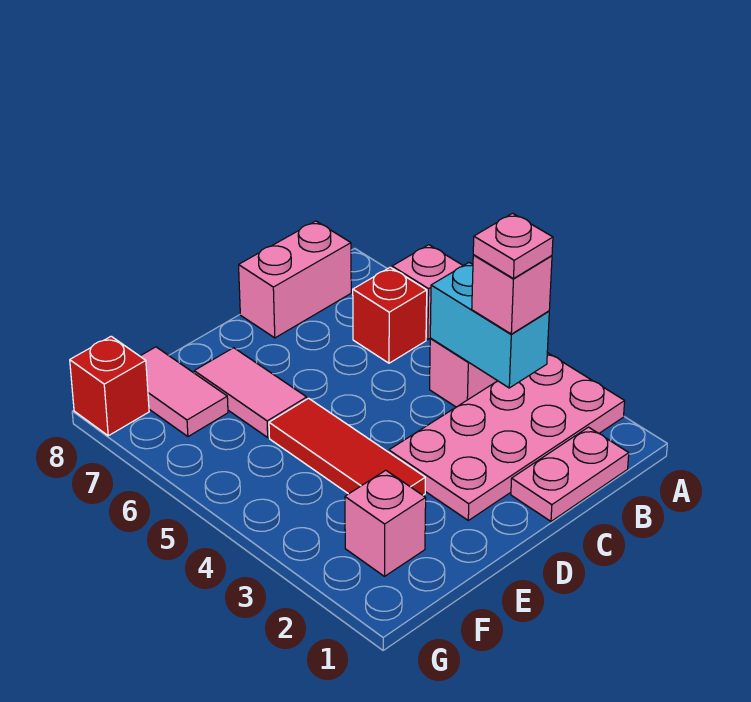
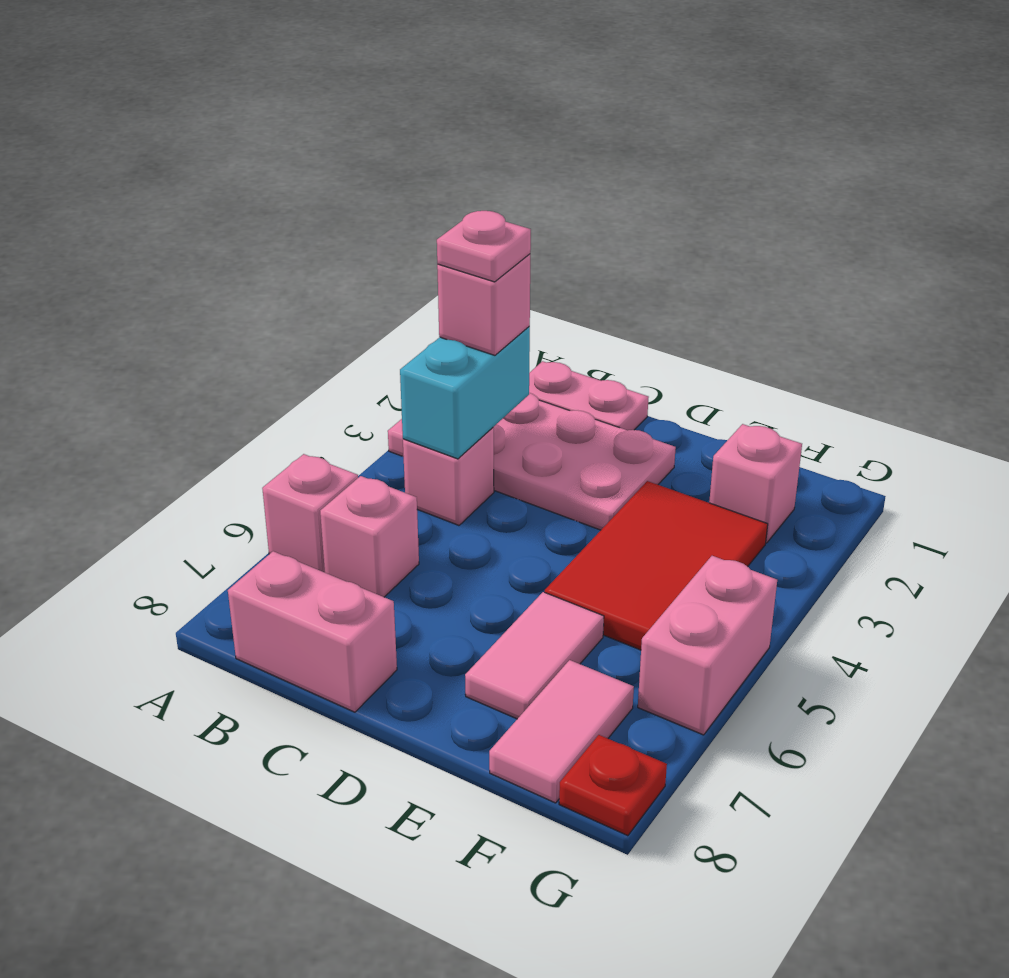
red brick B6 level 1 -> pink brick B6 level 1
red tile E3:E5 level 1 -> red tile E3:F5 level 1
none -> pink brick G5:G6 level 1
red brick G8 level 1 -> red plate G8 level 1

